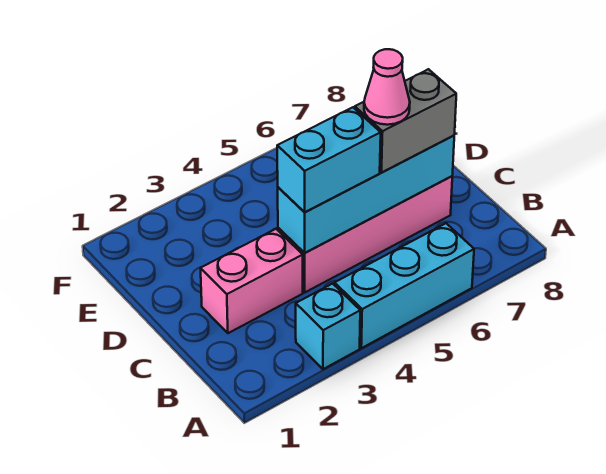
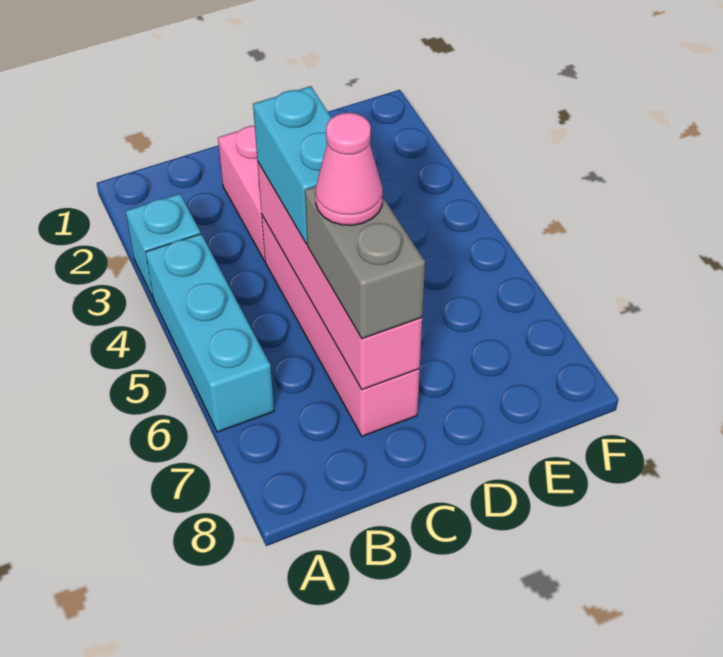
cyan brick C4:C7 level 2 -> pink brick C4:C7 level 2

